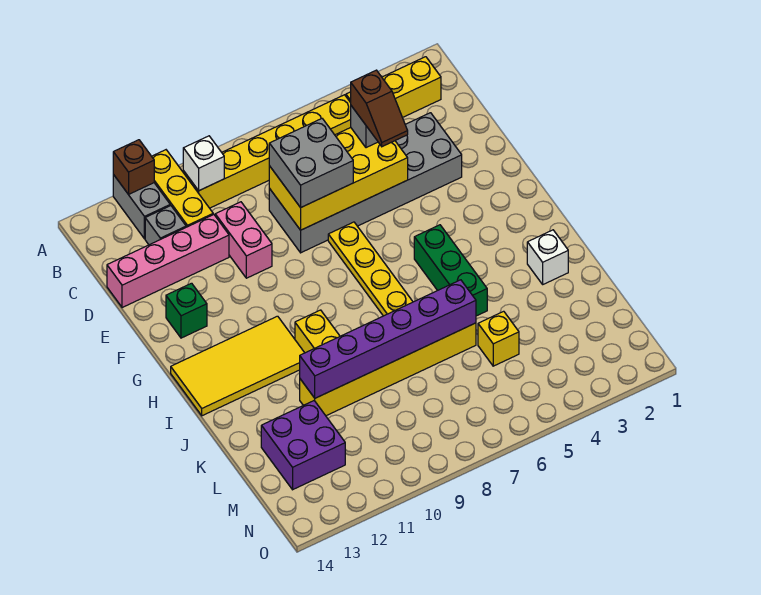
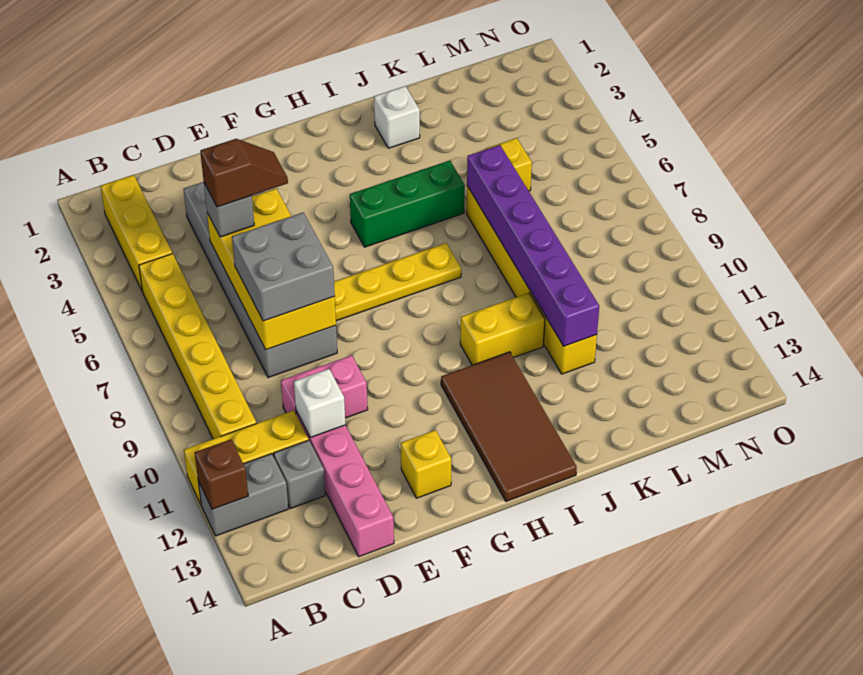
white brick B10 level 2 -> white brick D11 level 2
green brick F13 level 1 -> yellow brick F13 level 1
yellow tile H11:I14 level 1 -> brown tile H11:I14 level 1
purple brick L12:M13 level 1 -> none

